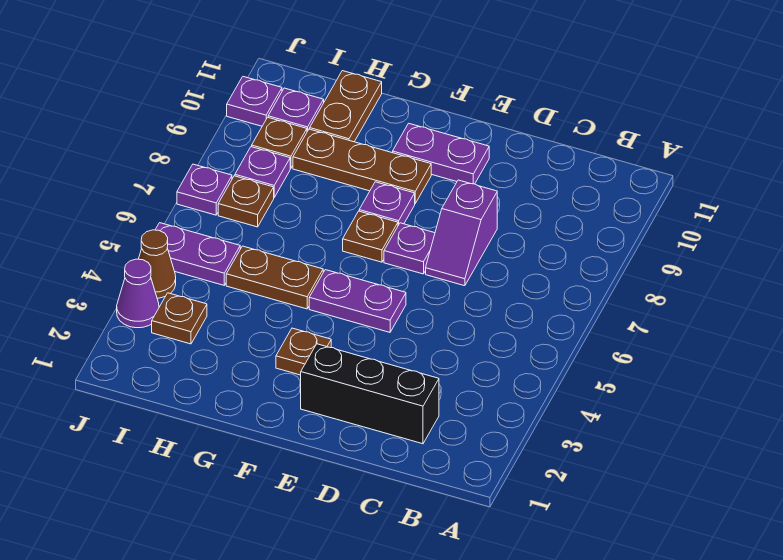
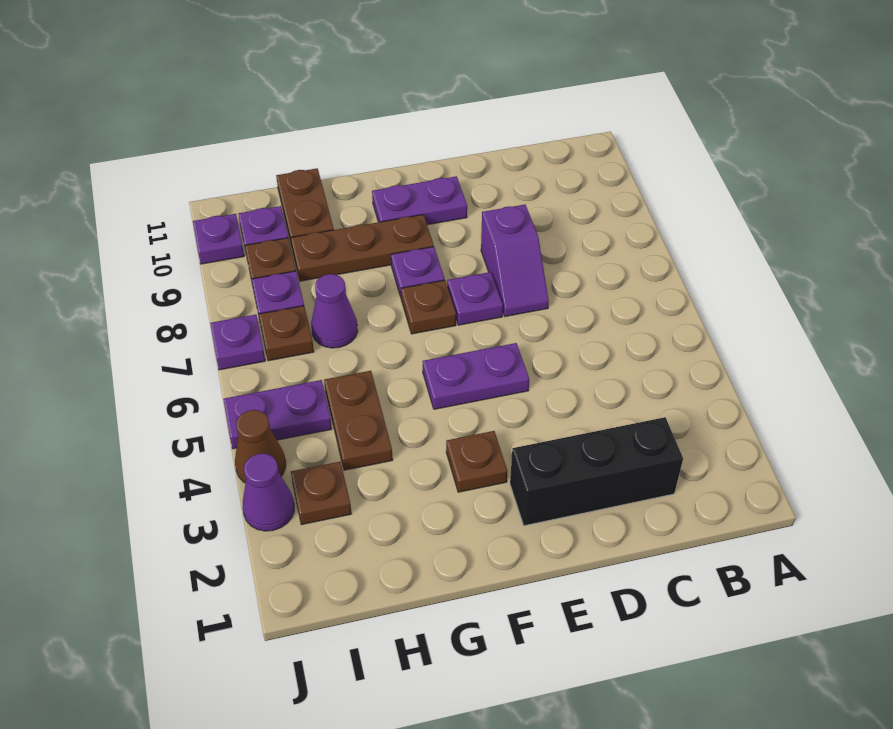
brown plate G5:H5 level 1 -> brown plate H4:H5 level 1
none -> purple cone H7 level 1

